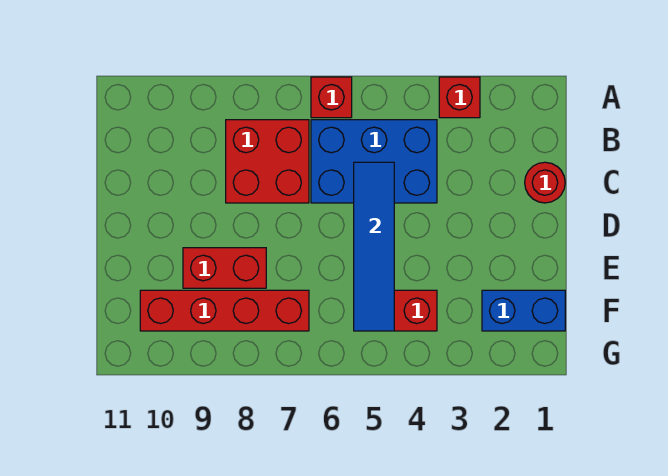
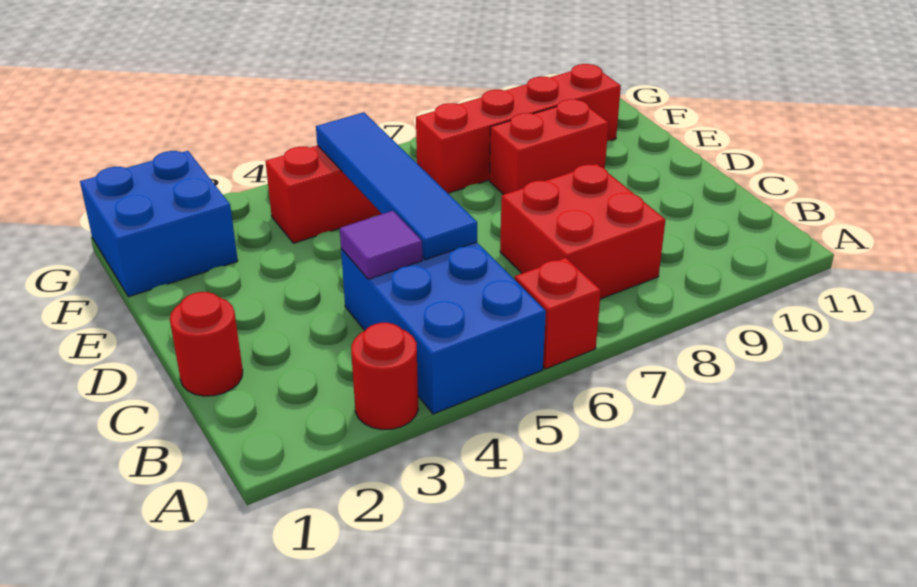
red brick A3 level 1 -> red round brick A3 level 1
blue brick B4:C6 level 1 -> blue brick A4:C5 level 1
none -> purple tile C4 level 2
blue brick F1:F2 level 1 -> blue brick F1:G2 level 1

